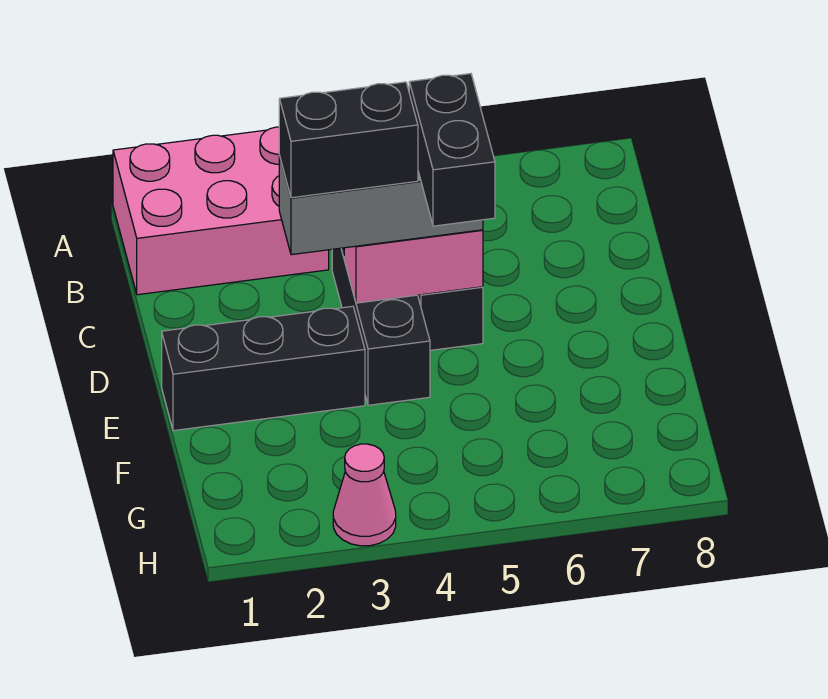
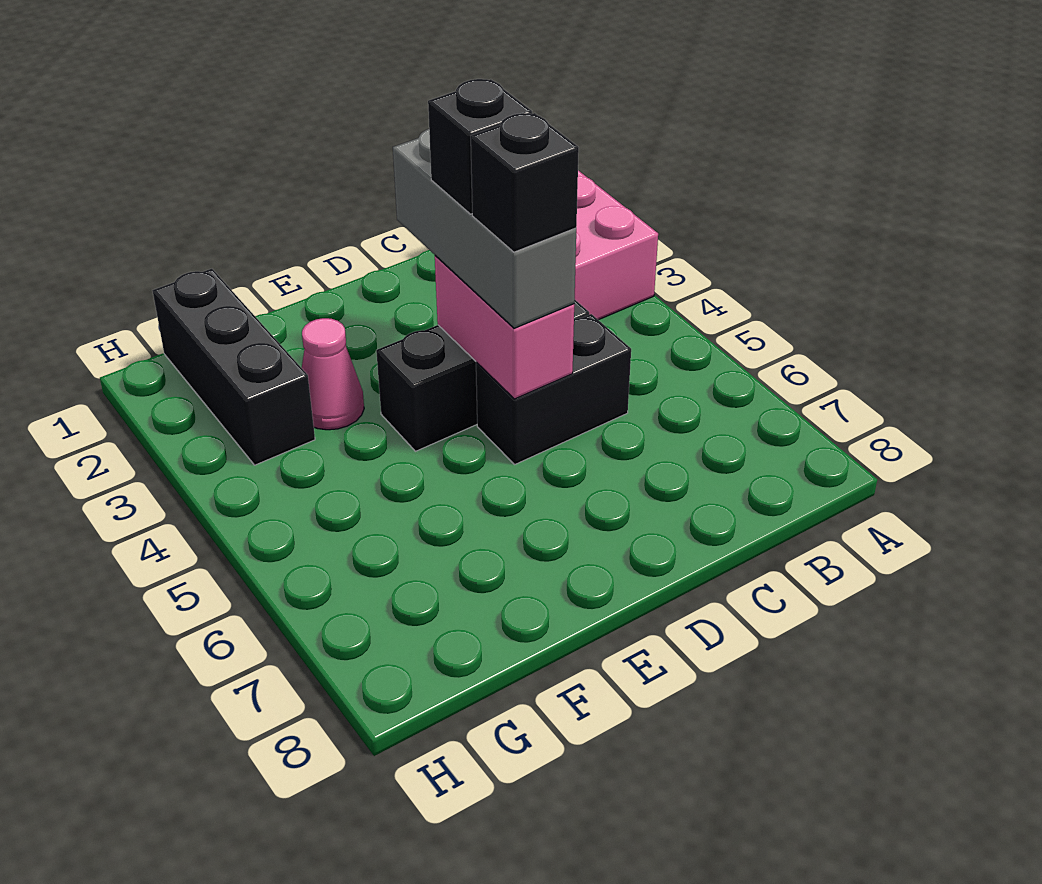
black brick D3:D4 level 4 -> black brick D4 level 4
black brick D5:E5 level 4 -> black brick D5 level 4
black brick E1:E3 level 1 -> black brick G1:G3 level 1
pink cone H3 level 1 -> pink cone F3 level 1

